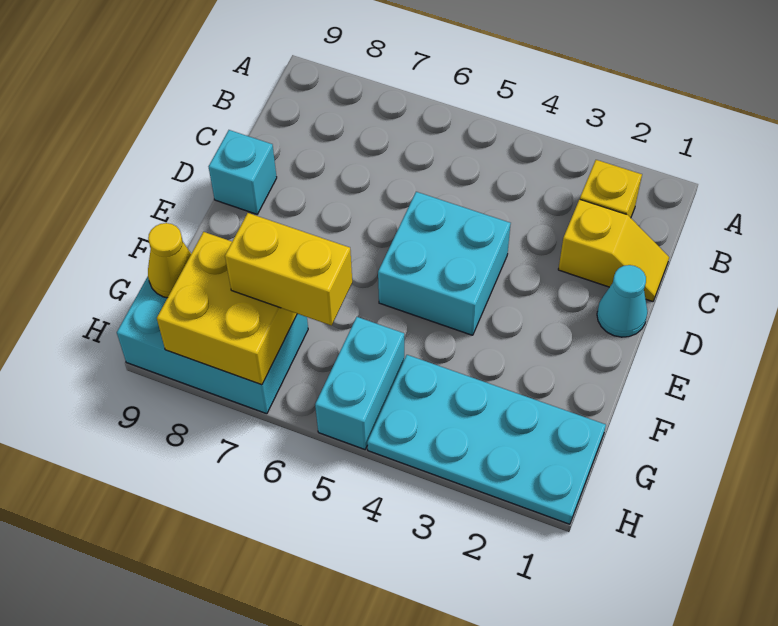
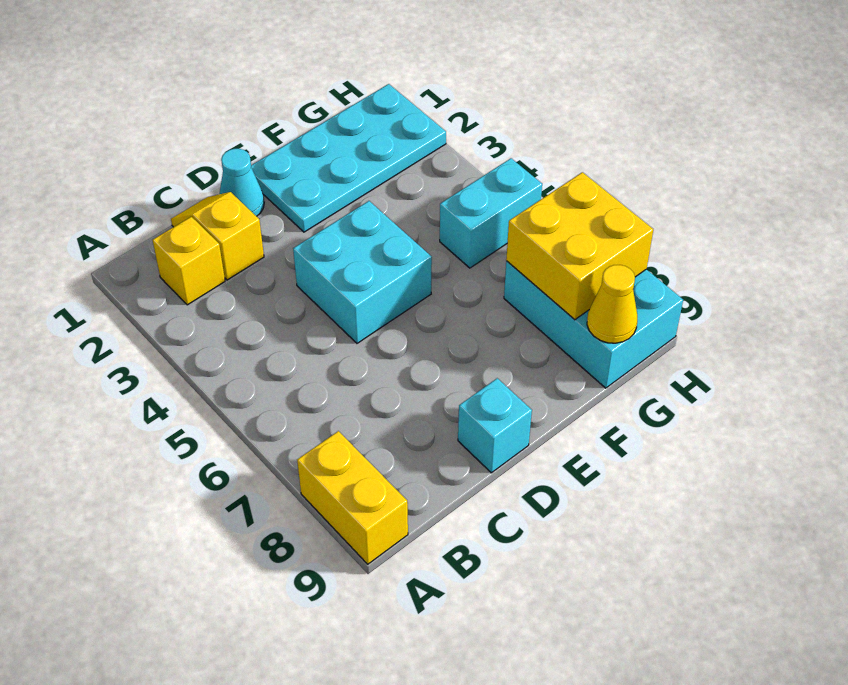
cyan plate G1:H4 level 1 -> cyan plate E1:H2 level 1
yellow brick G6:G7 level 3 -> yellow brick A8:A9 level 1

